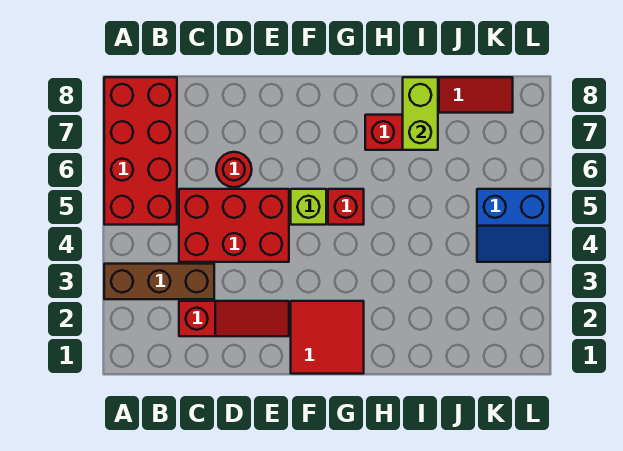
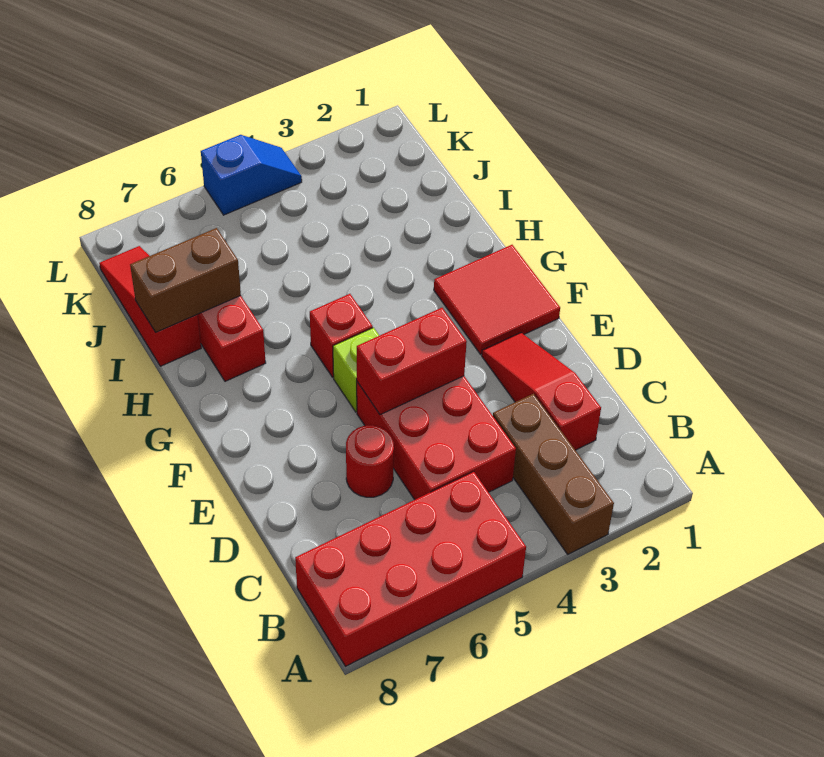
none -> red brick E4:E5 level 2
lime brick I7:I8 level 2 -> brown brick I7:I8 level 2
blue slope K4:L5 level 1 top 5 -> blue slope L4:L5 level 1 top 5

